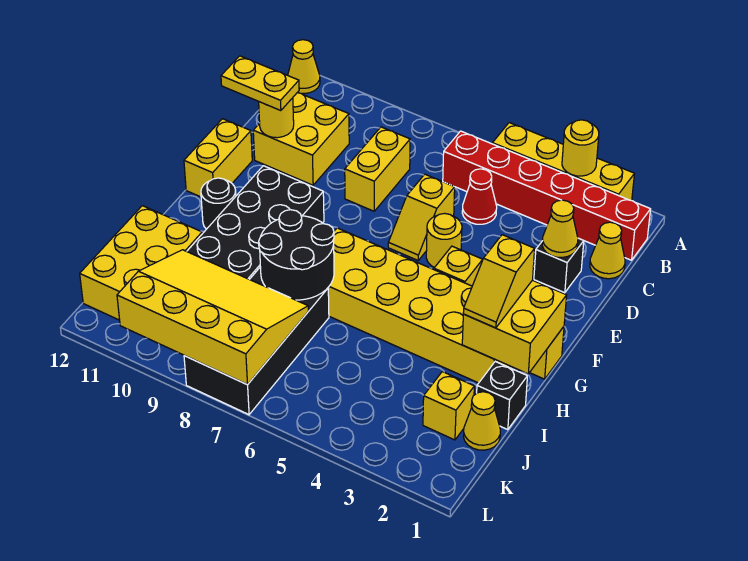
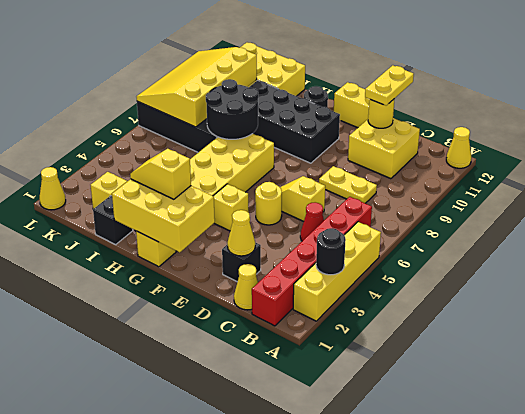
yellow round brick A3 level 2 -> black round brick A3 level 2
yellow brick C8:D8 level 1 -> yellow plate C8:D8 level 1
yellow brick G1:H2 level 2 -> yellow brick F1:H2 level 2
yellow cone J1 level 1 -> yellow cone L1 level 1
yellow slope J7:L10 level 2 top L -> yellow slope J7:L10 level 2 top J

